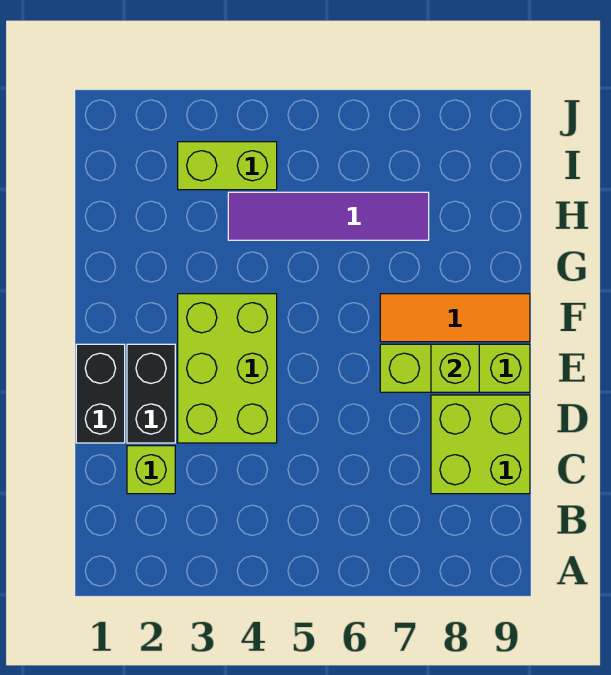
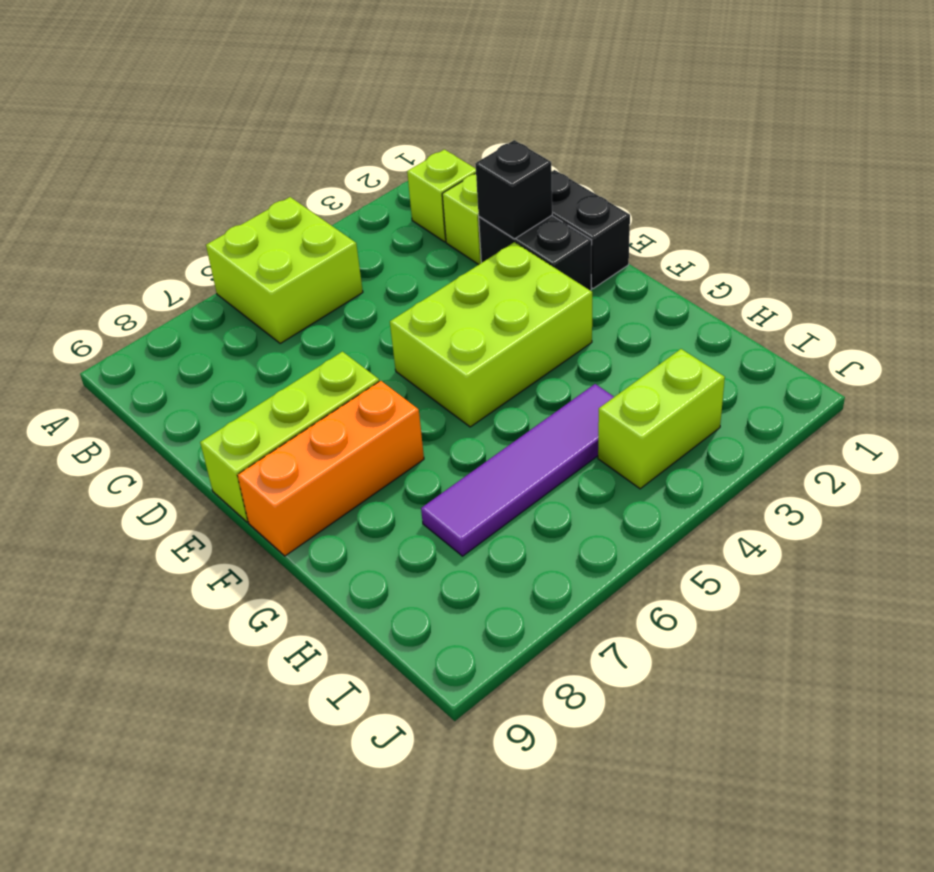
lime brick C8:D9 level 1 -> lime brick A5:B6 level 1
none -> black brick D2 level 2
lime brick D3:F4 level 1 -> lime brick E3:F5 level 1
lime brick E8 level 2 -> lime brick B2 level 1
orange tile F7:F9 level 1 -> orange brick F7:F9 level 1

